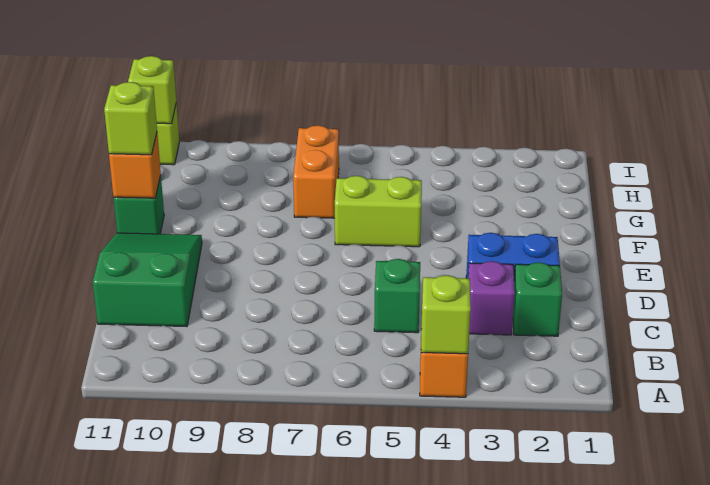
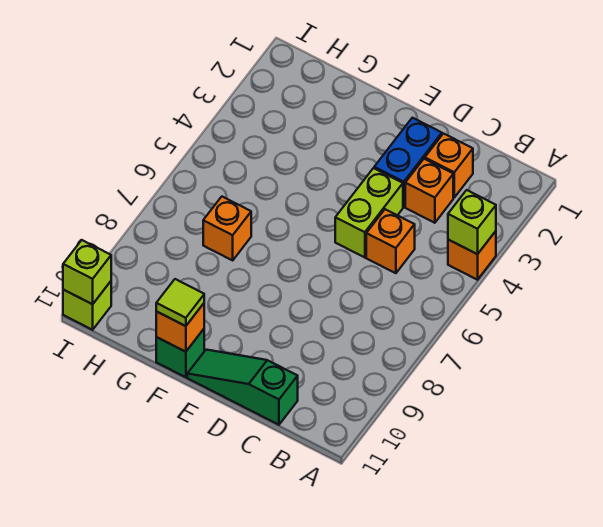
green brick C2 level 1 -> orange brick C2 level 1
purple brick C3 level 1 -> orange brick C3 level 1
green brick C5 level 1 -> orange brick C5 level 1
green slope C10:E11 level 1 top C -> green slope C11:E11 level 1 top C
lime brick F5:F6 level 1 -> lime brick D4:D5 level 1
lime brick F11 level 3 -> lime tile F11 level 3
orange brick G7:H7 level 1 -> orange brick G7 level 1

